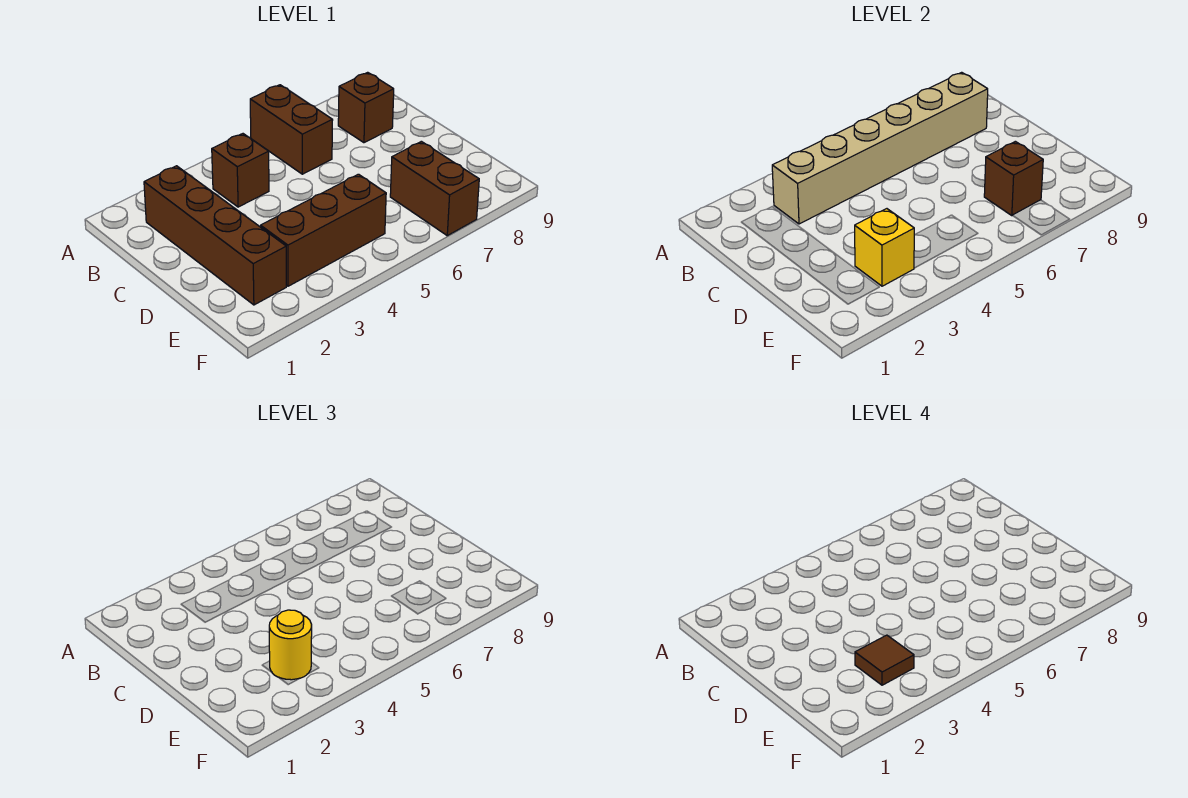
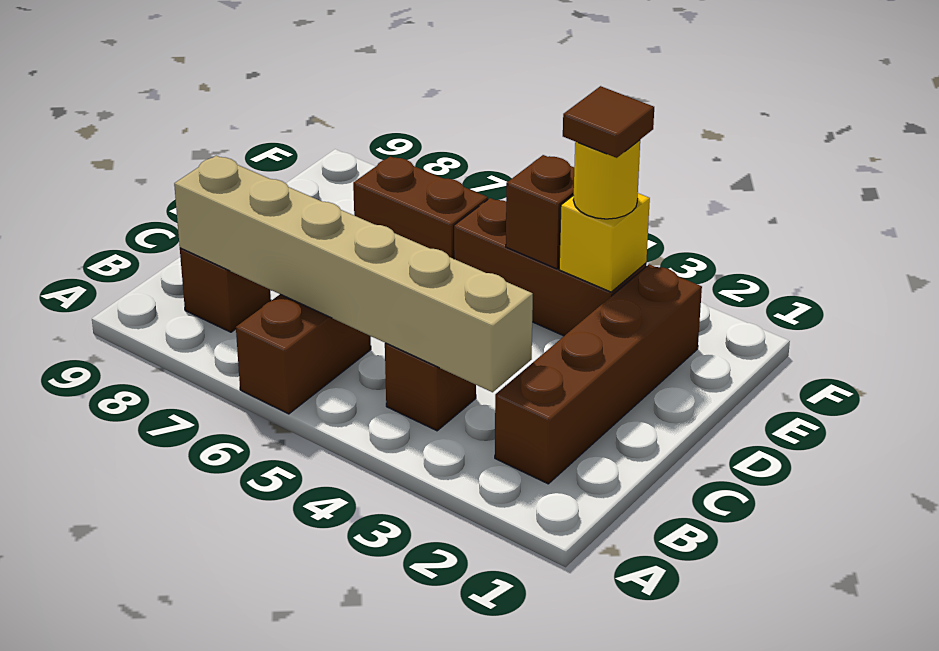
brown brick E7:F7 level 1 -> brown brick E6:E7 level 1
brown brick E7 level 2 -> brown brick E4 level 2

